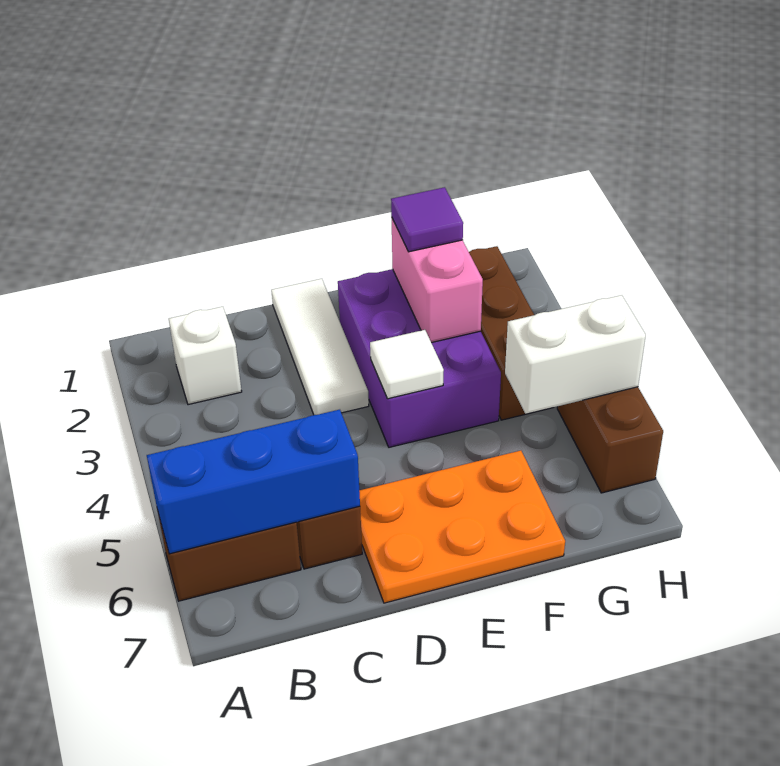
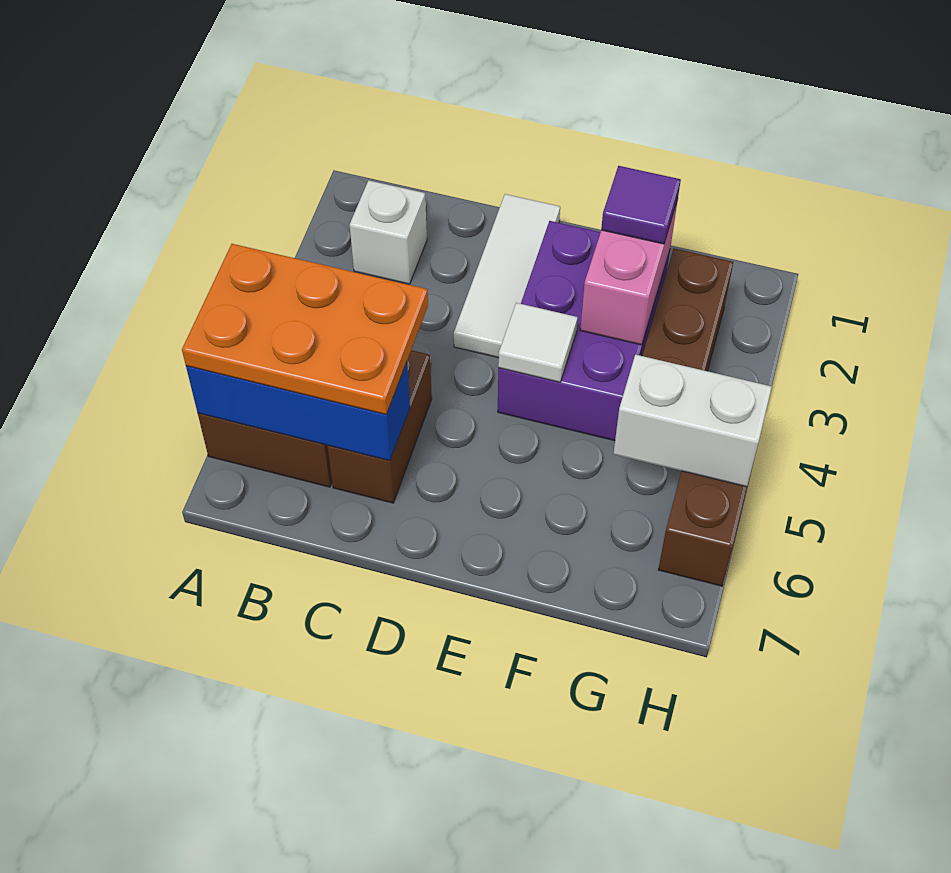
orange plate D6:F7 level 1 -> orange plate A5:C6 level 3

